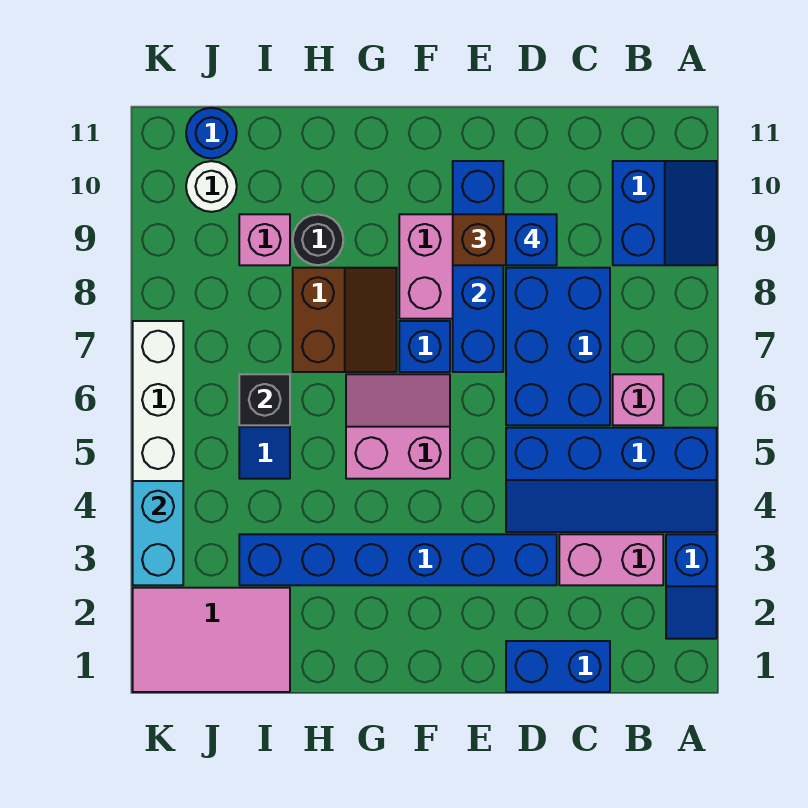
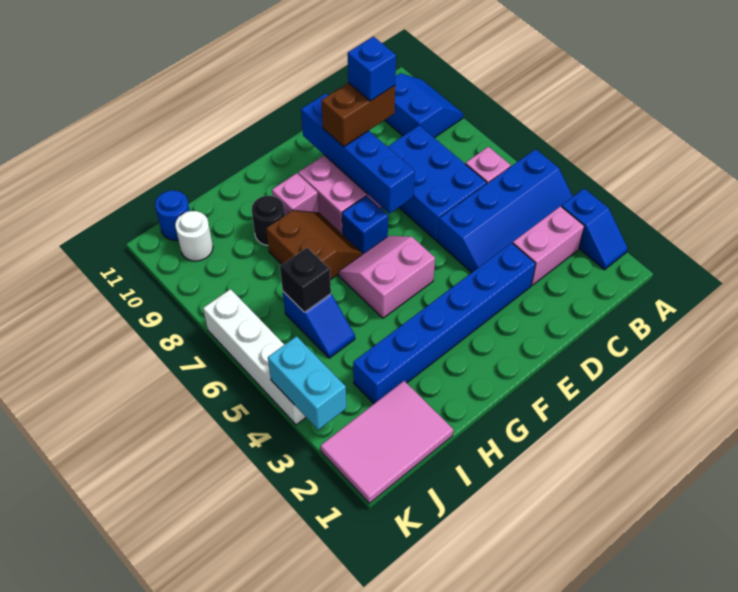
blue brick C1:D1 level 1 -> none
pink brick I9 level 1 -> pink brick G9 level 1

